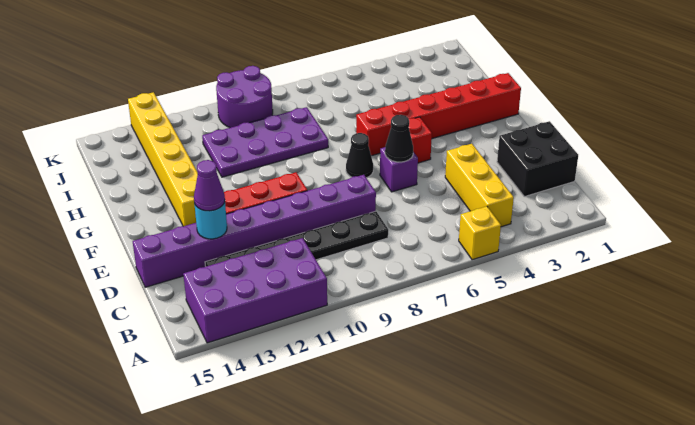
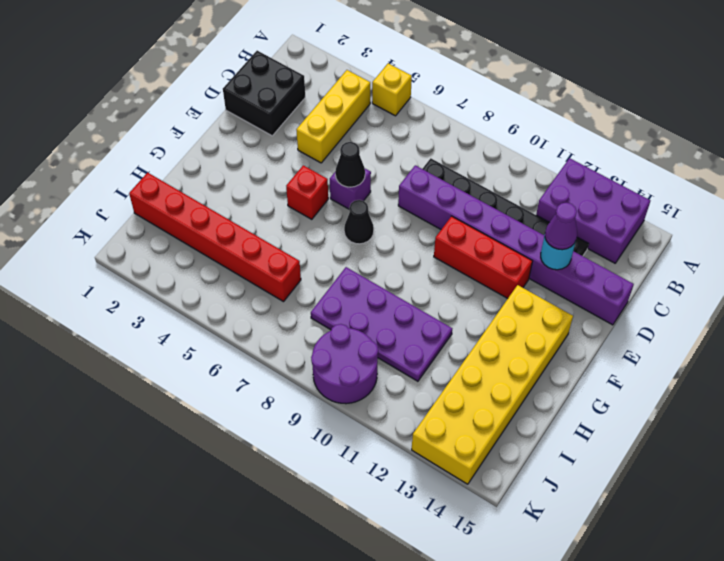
purple brick A11:B14 level 1 -> purple brick A12:B14 level 1
yellow brick F13:K13 level 1 -> yellow brick F13:K14 level 1
red brick G1:G6 level 1 -> red brick I1:I6 level 1

